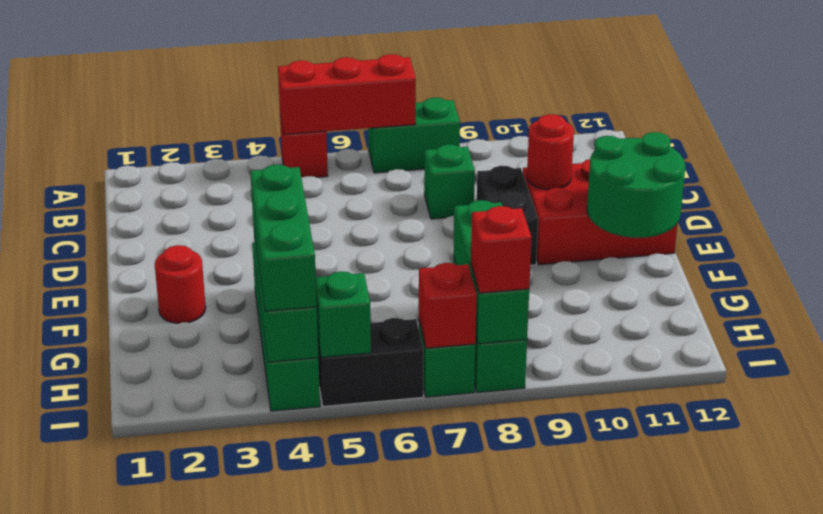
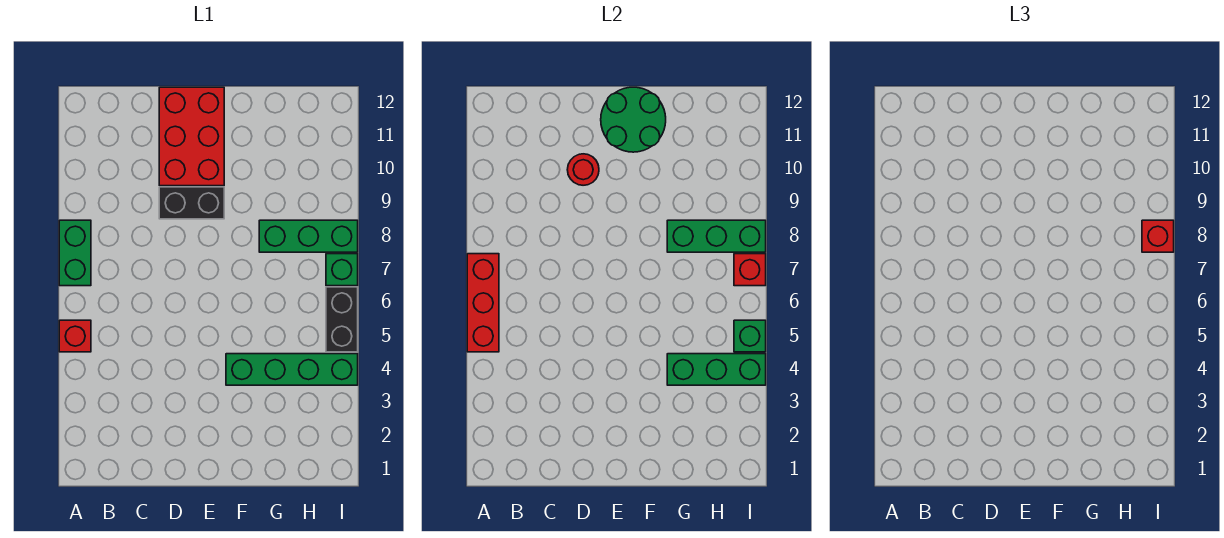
green brick C8 level 1 -> none
red round brick F2 level 1 -> none
green brick G4:I4 level 3 -> none

